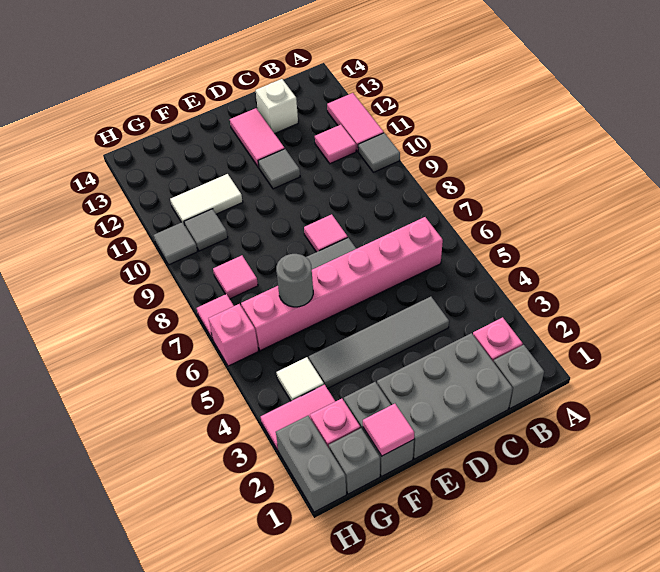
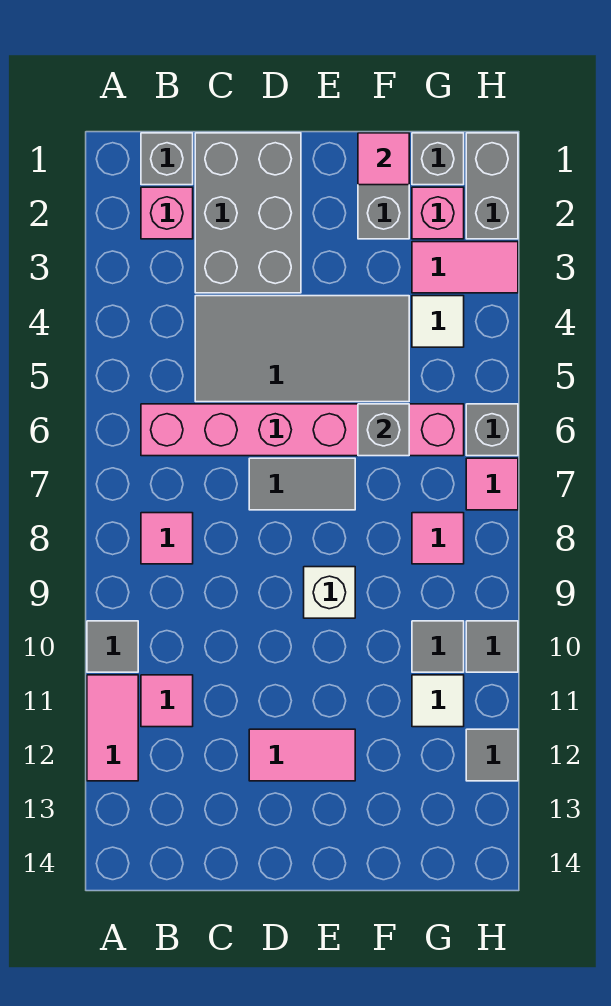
grey brick C1:E2 level 1 -> grey brick C1:D3 level 1
grey tile C4:F4 level 1 -> grey tile C4:F5 level 1
white brick C13 level 1 -> white brick E9 level 1
pink tile D8 level 1 -> pink tile B8 level 1
grey tile D11 level 1 -> grey tile H12 level 1
pink tile D12:D13 level 1 -> pink tile D12:E12 level 1
grey round brick F6 level 2 -> grey brick F6 level 2
white tile F11:G11 level 1 -> white tile G11 level 1
pink brick H6 level 1 -> grey brick H6 level 1

